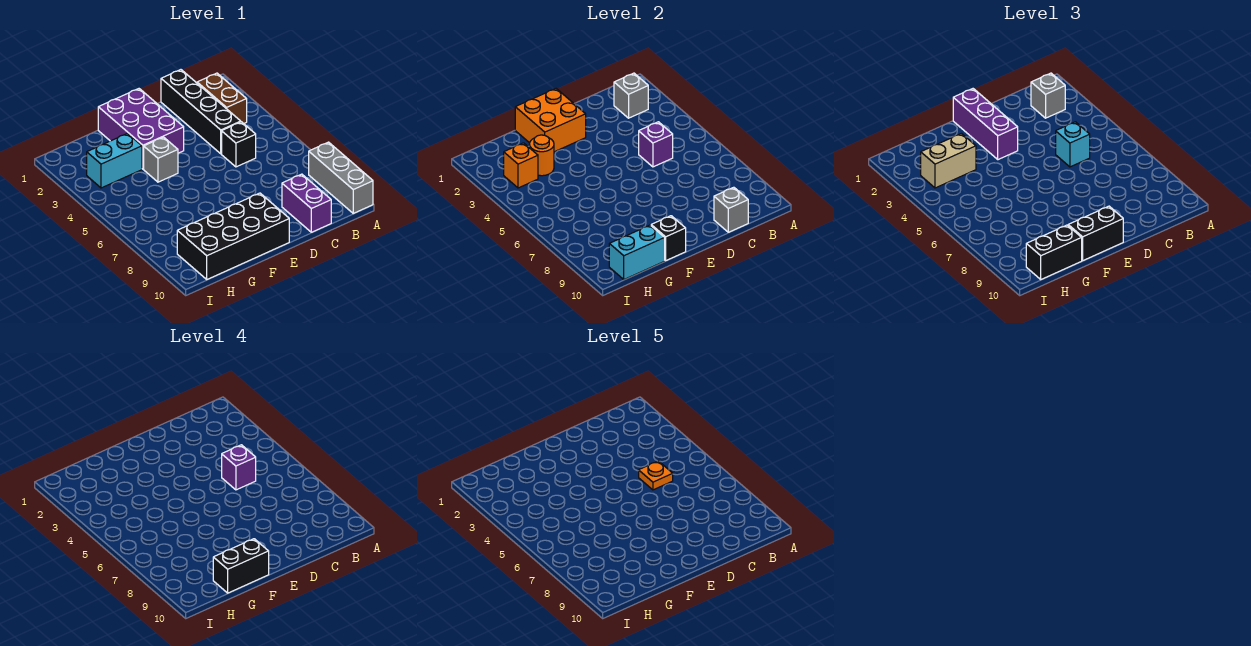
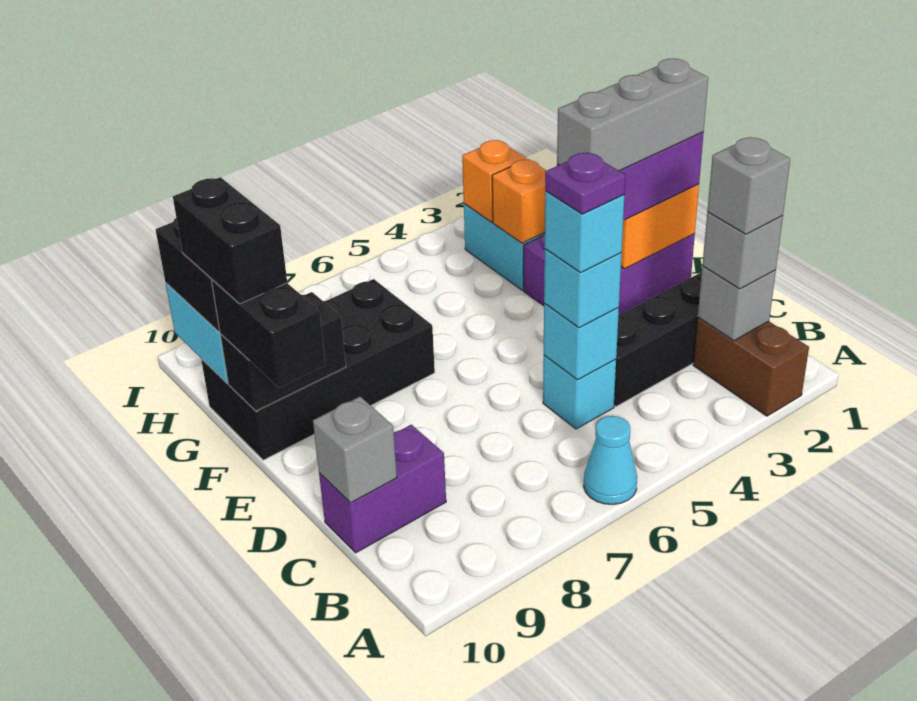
none -> cyan cone A6 level 1
grey brick A8:A10 level 1 -> grey brick E1:E3 level 4
brown brick B2:B3 level 1 -> brown brick A2:B2 level 1
black brick C5 level 1 -> cyan brick C5 level 1
purple brick C5 level 2 -> cyan brick C5 level 2
purple brick C5 level 4 -> cyan brick C5 level 4
orange plate C5 level 5 -> purple plate C5 level 5
black brick E9:H10 level 1 -> black brick F7:G10 level 1
grey brick F4 level 1 -> grey brick B2 level 4
black brick F10 level 2 -> black brick F9:F10 level 2
orange round brick G3 level 2 -> orange brick G3 level 2
tan brick G3:H3 level 3 -> none

